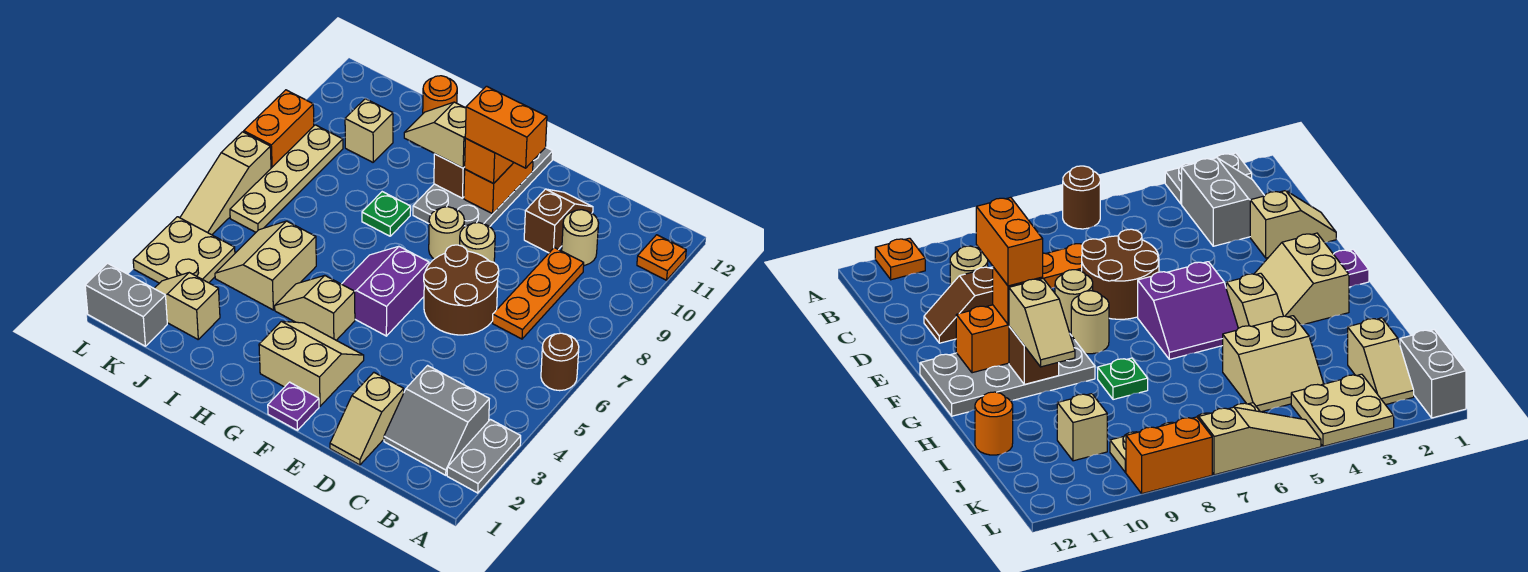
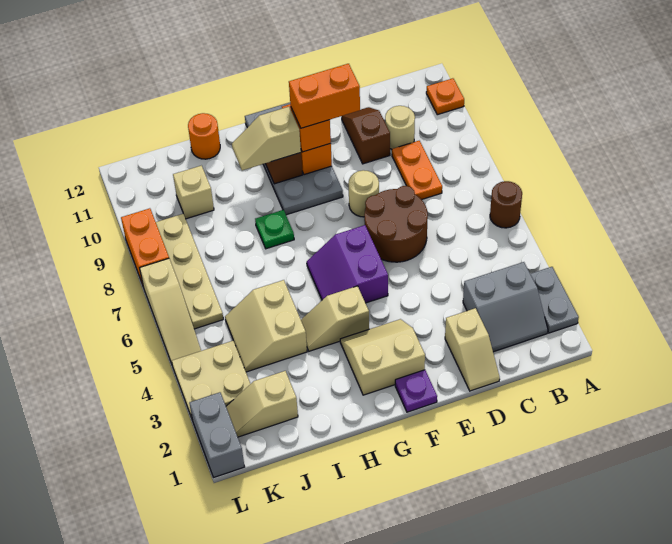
orange plate C7:C9 level 1 -> orange plate C8:C9 level 1
tan round brick F8 level 1 -> none
grey brick K1:L1 level 1 -> grey brick L1:L2 level 1

